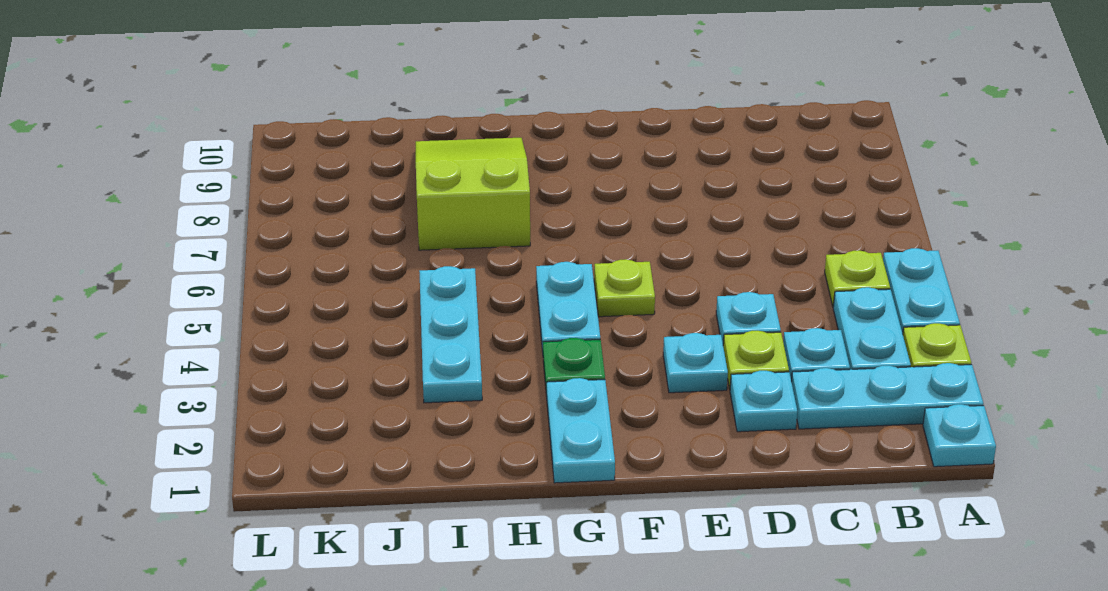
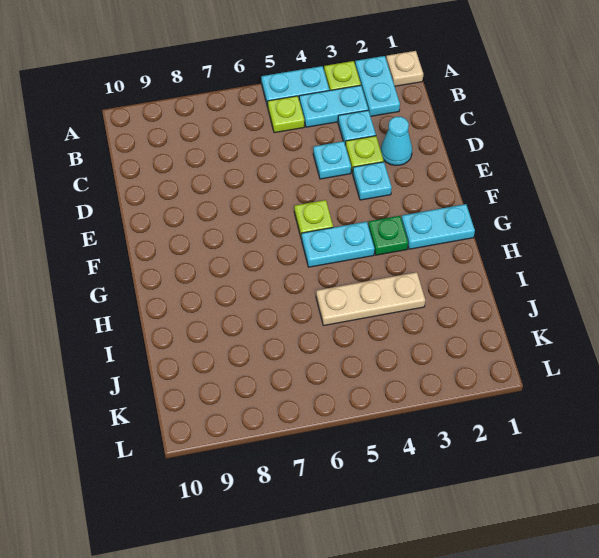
cyan plate A1 level 1 -> tan plate A1 level 1
cyan plate A2:C2 level 1 -> cyan plate A2:B2 level 1
cyan plate D2 level 1 -> cyan cone D2 level 1
lime slope H7:I9 level 1 top 7 -> none
cyan plate I3:I5 level 1 -> tan plate I3:I5 level 1

